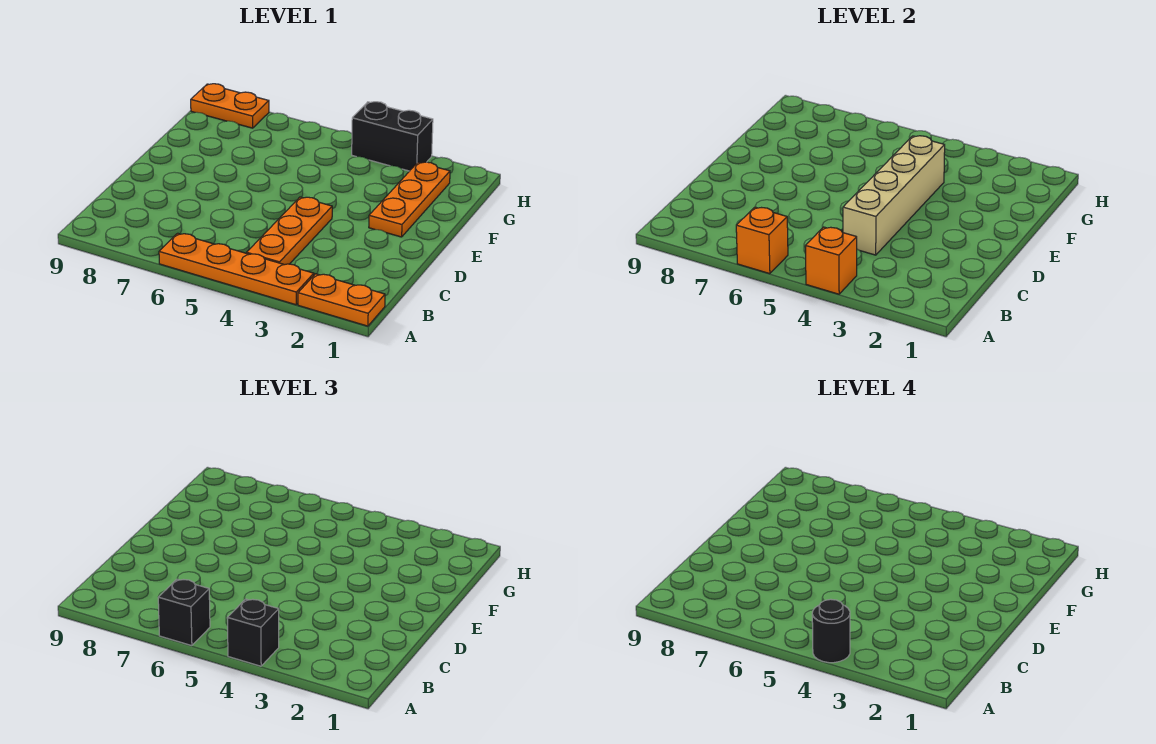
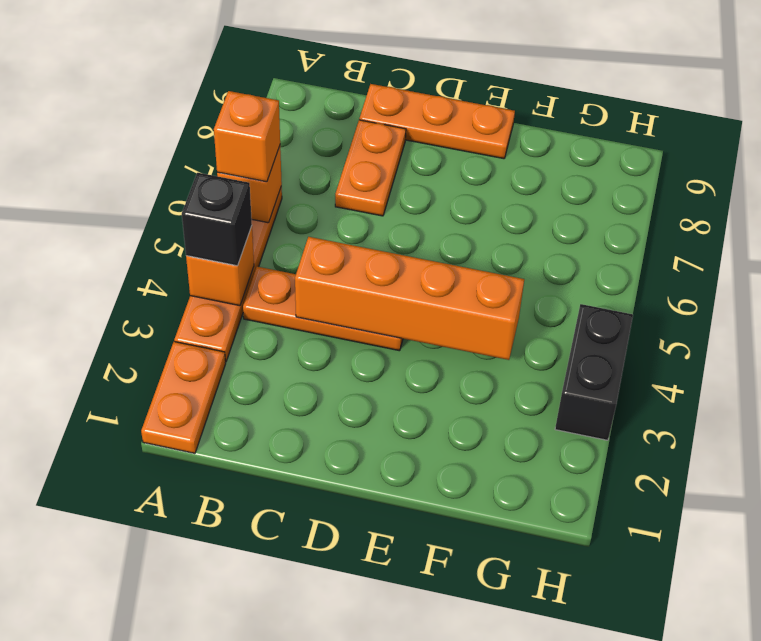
black round brick A4 level 4 -> none
black brick A6 level 3 -> orange brick A6 level 3
tan brick C4:F4 level 2 -> orange brick C4:F4 level 2
orange plate E2:G2 level 1 -> orange plate C9:E9 level 1
orange plate H8:H9 level 1 -> orange plate C7:C8 level 1

